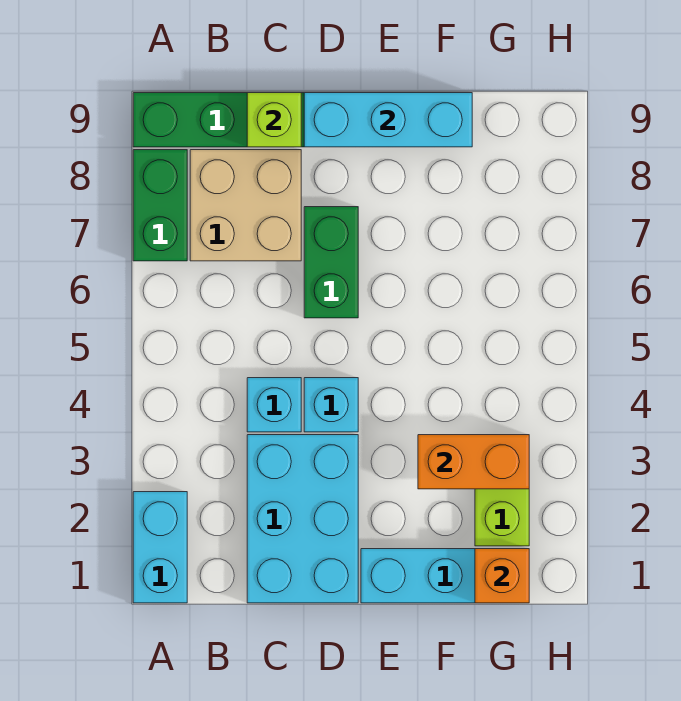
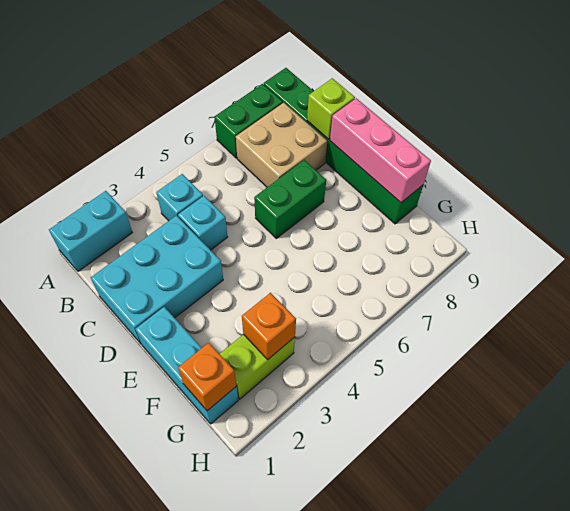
cyan brick D4 level 1 -> cyan brick B4 level 1
cyan brick D9:F9 level 2 -> pink brick D9:F9 level 2
orange brick F3:G3 level 2 -> orange brick G3 level 2

